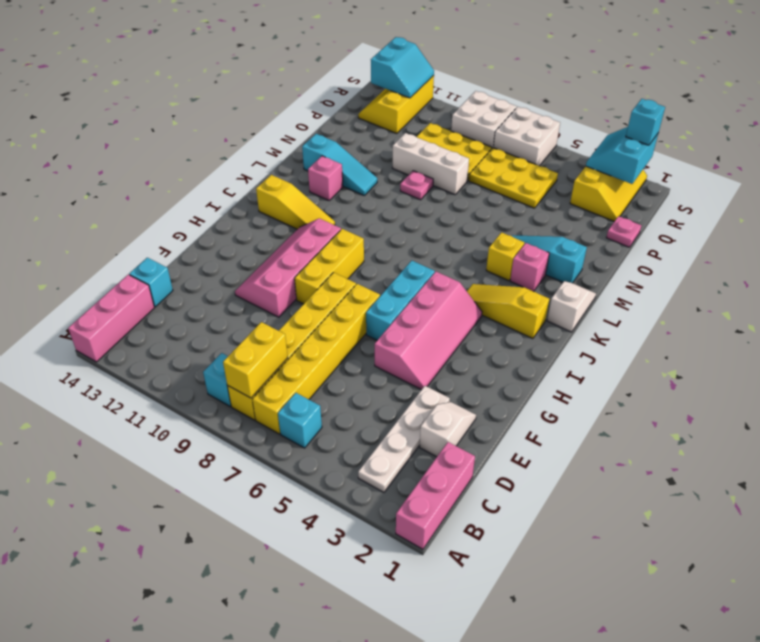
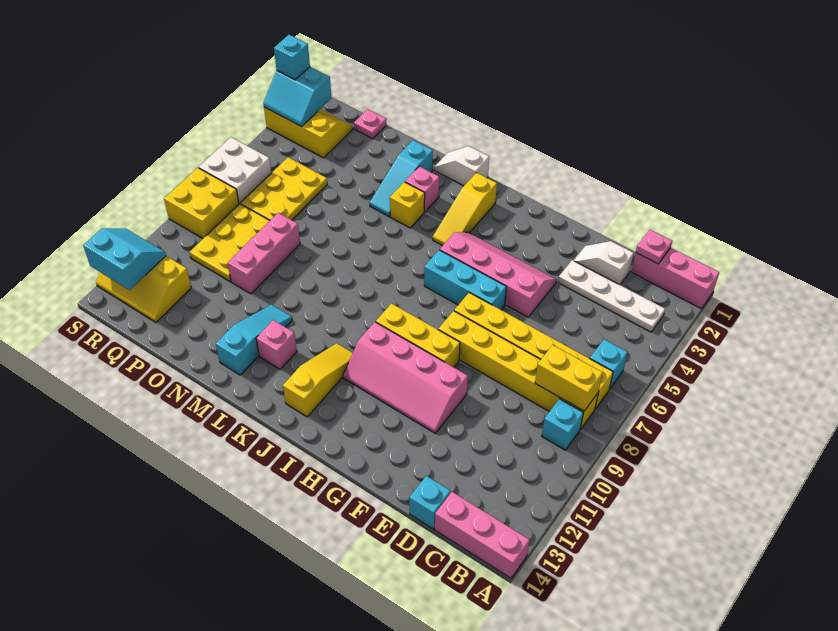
pink plate N9 level 1 -> pink plate C1 level 2
white brick O8:O10 level 1 -> pink brick O8:O10 level 1
white brick R8:S9 level 1 -> yellow brick R8:S9 level 1

